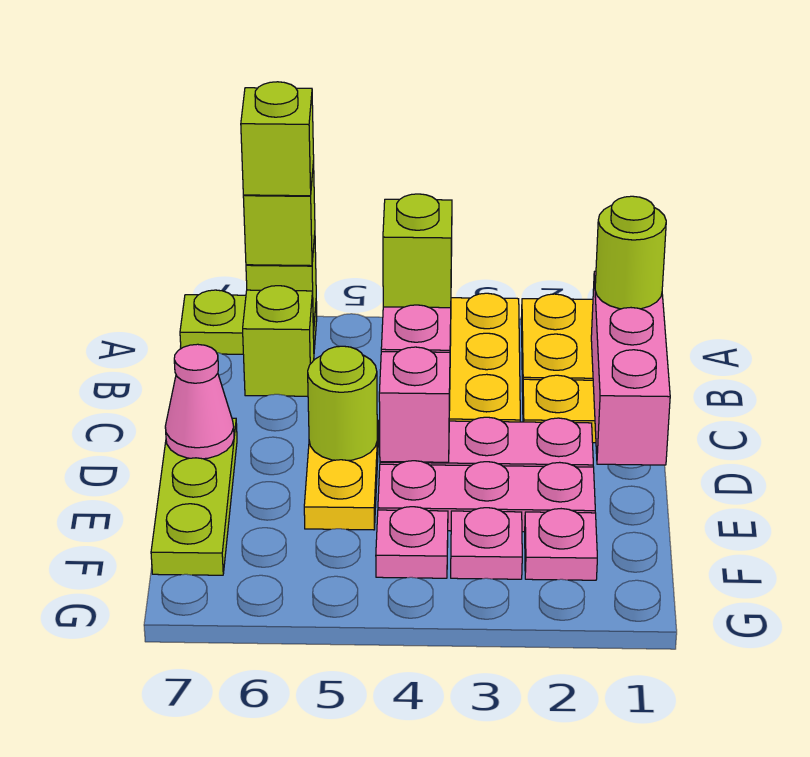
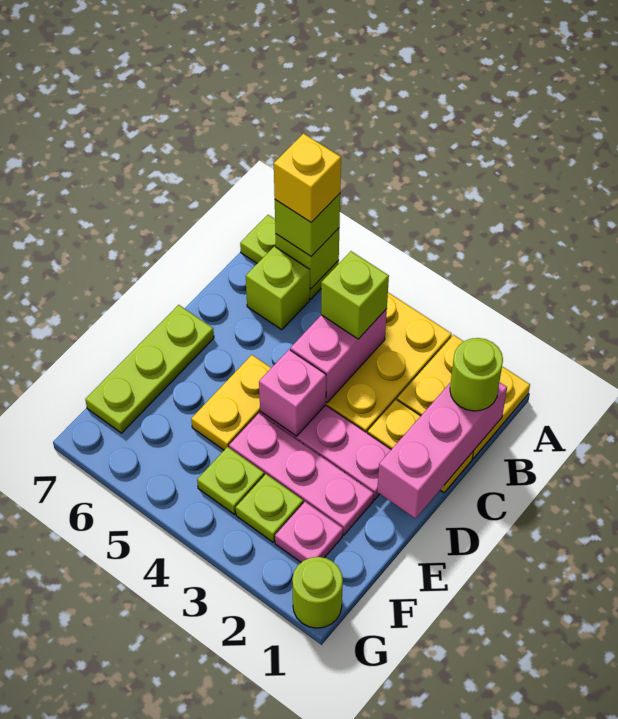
lime brick A6 level 4 -> yellow brick A6 level 4
lime round brick D5 level 2 -> lime round brick G1 level 1
pink cone D7 level 2 -> none
pink plate F3 level 1 -> lime plate F3 level 1
pink plate F4 level 1 -> lime plate F4 level 1

